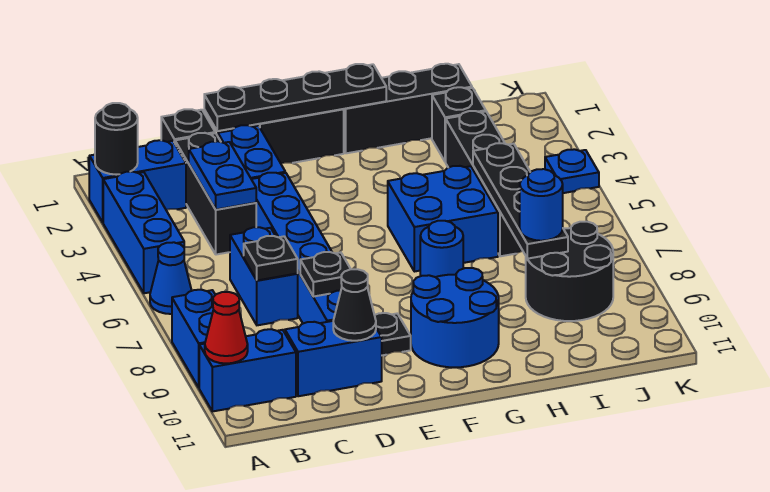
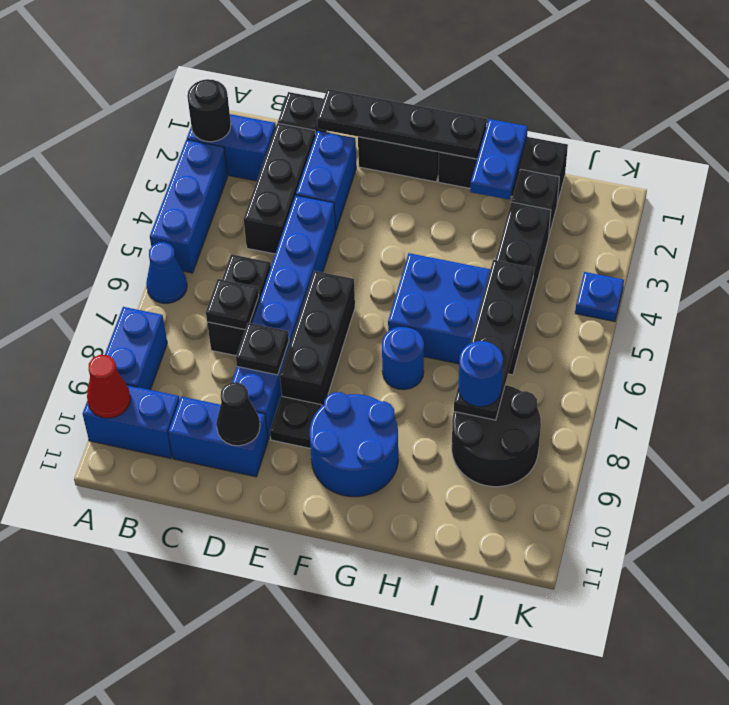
blue plate C3:C4 level 2 -> blue plate H1:H2 level 2
blue brick C6:C7 level 1 -> black brick C6:C7 level 1
none -> black brick E6:E8 level 1

